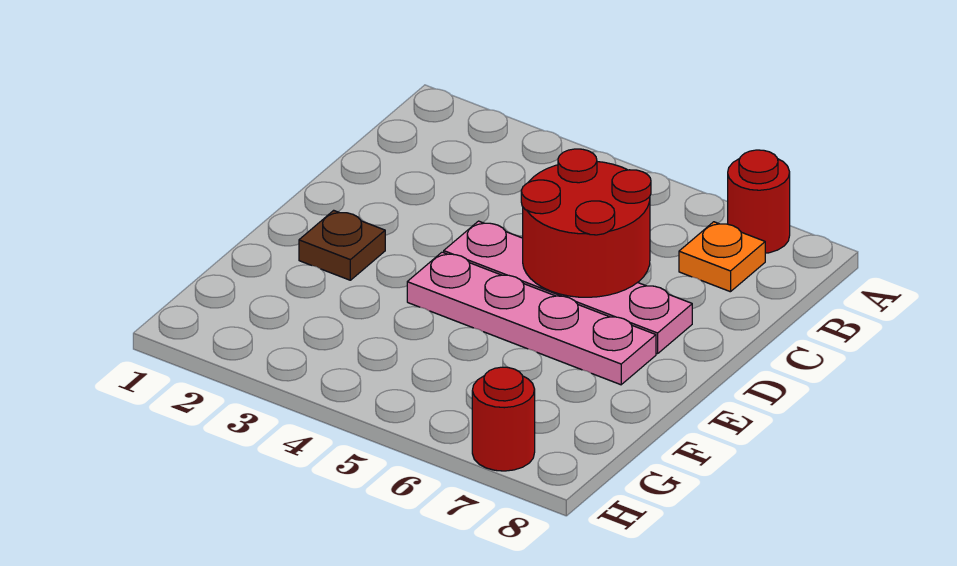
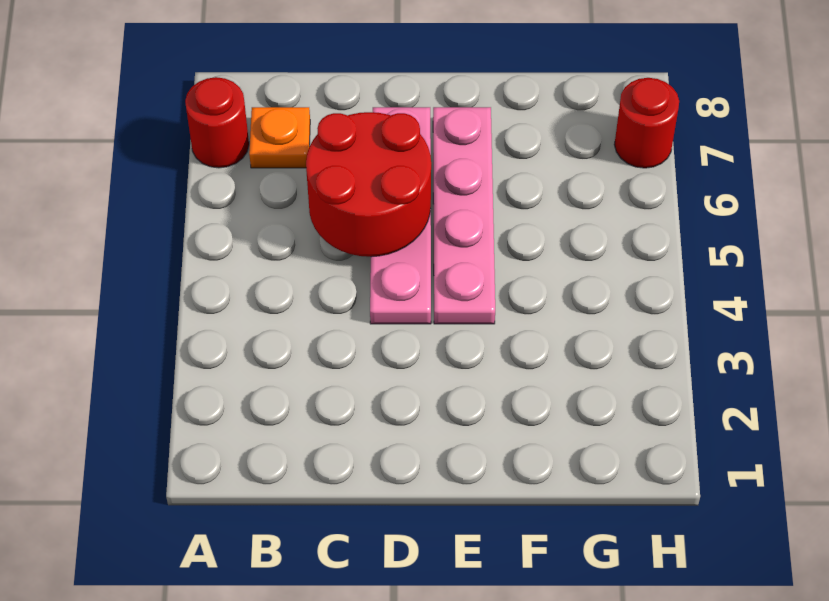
brown plate E2 level 1 -> none

